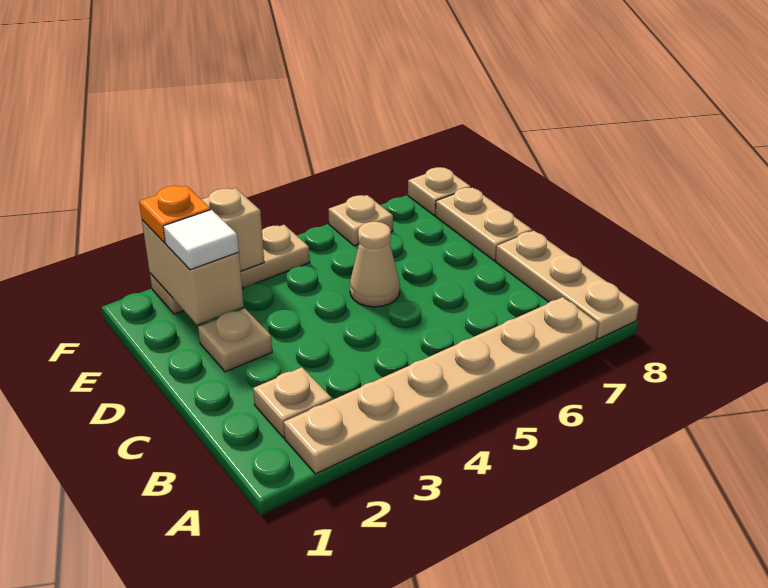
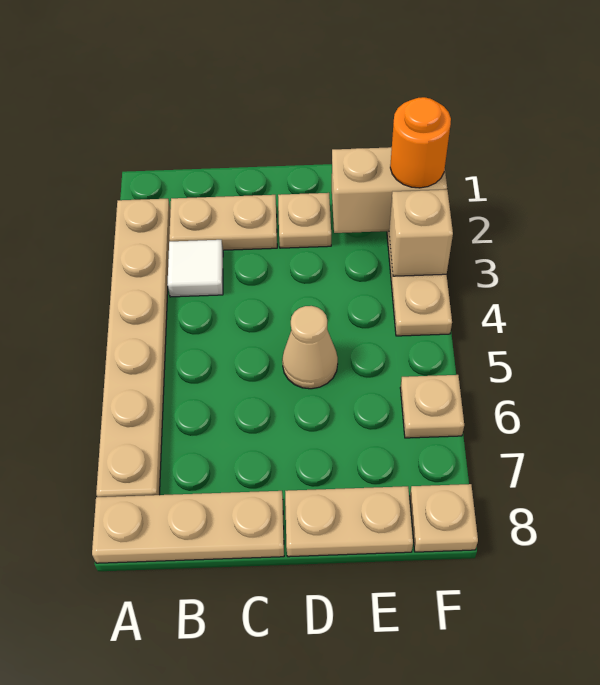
tan plate B2 level 1 -> tan plate B2:C2 level 1
white tile E2 level 3 -> white tile B3 level 1
orange plate F2 level 3 -> orange round brick F2 level 3

